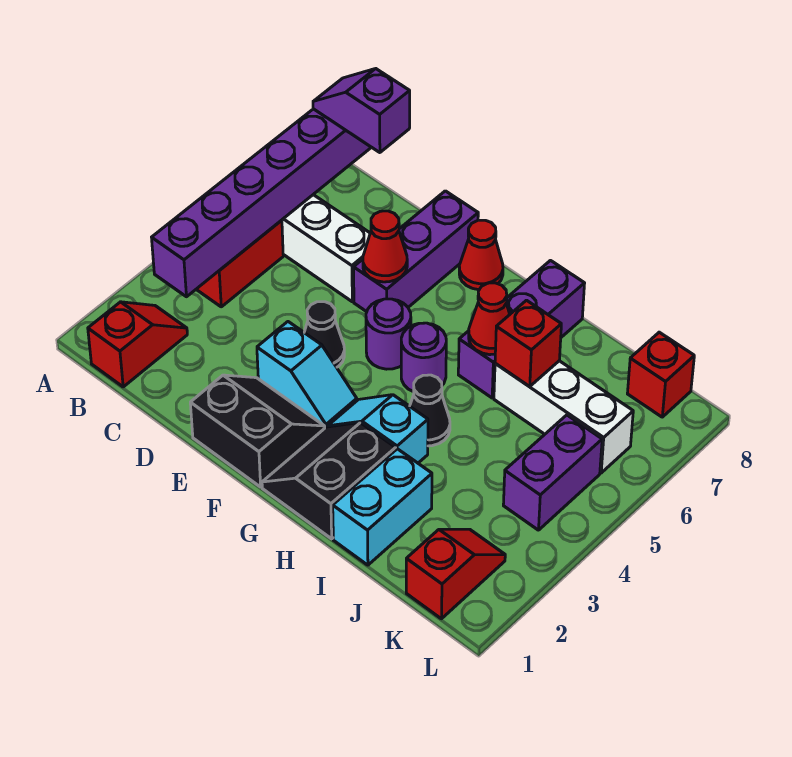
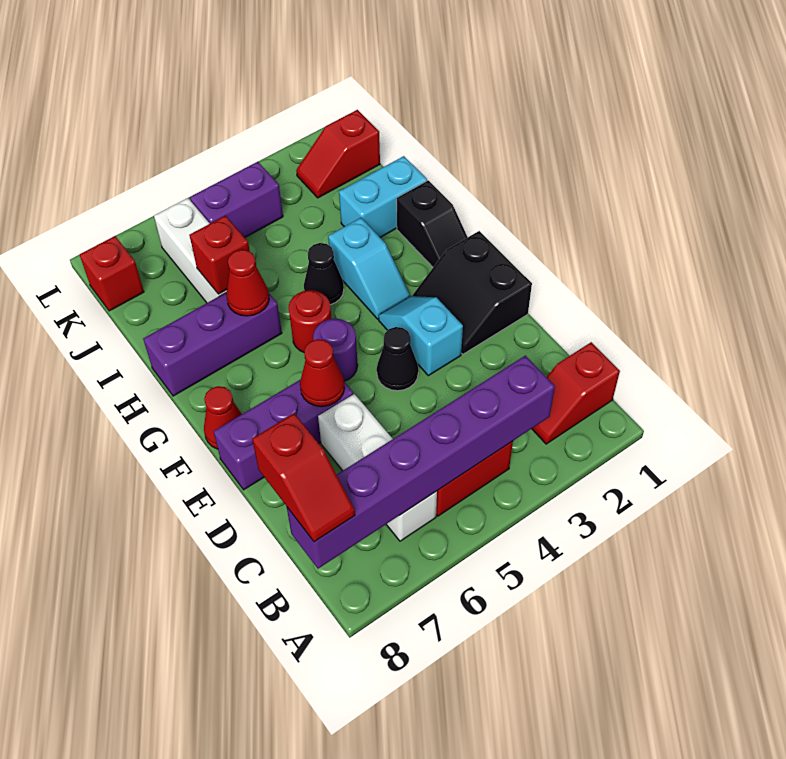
purple slope B8:C8 level 3 top C -> red slope B8:C8 level 3 top C
black slope G1:H2 level 1 top H -> black slope G1:H1 level 1 top H
purple round brick G5 level 1 -> red round brick G5 level 1

